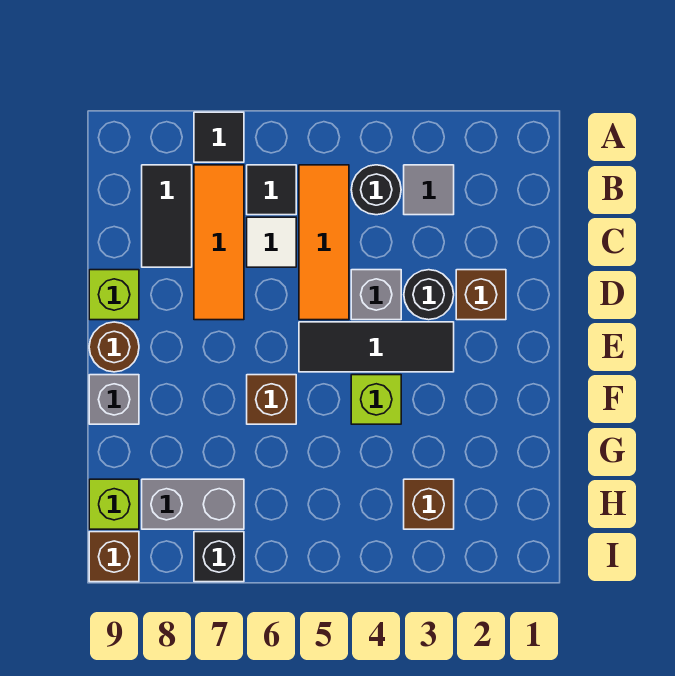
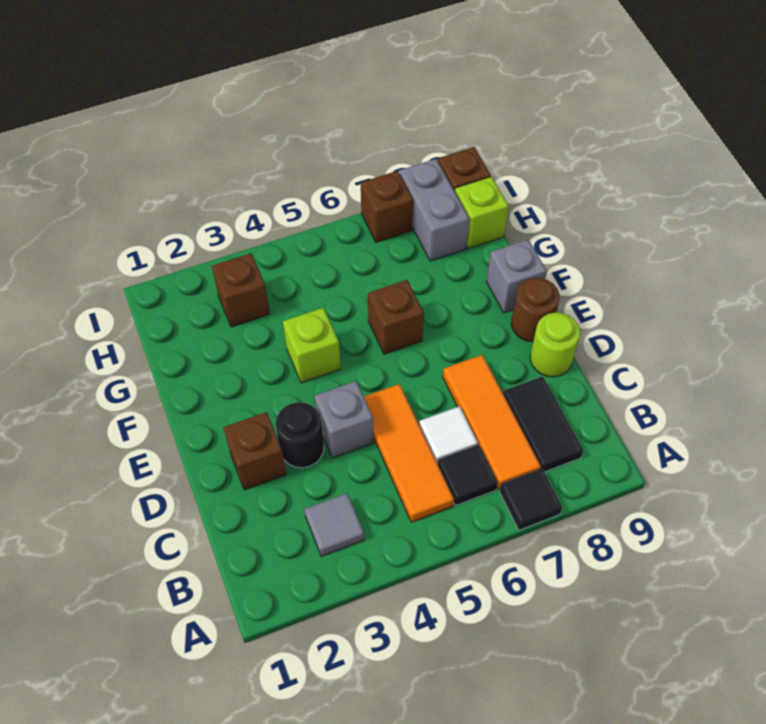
black round brick B4 level 1 -> none
lime brick D9 level 1 -> lime round brick D9 level 1
black tile E3:E5 level 1 -> none
grey brick H7:H8 level 1 -> grey brick H8:I8 level 1
black brick I7 level 1 -> brown brick I7 level 1

